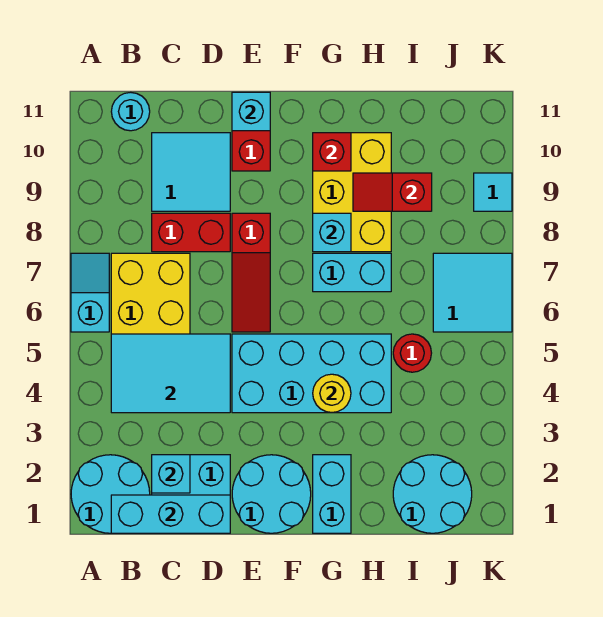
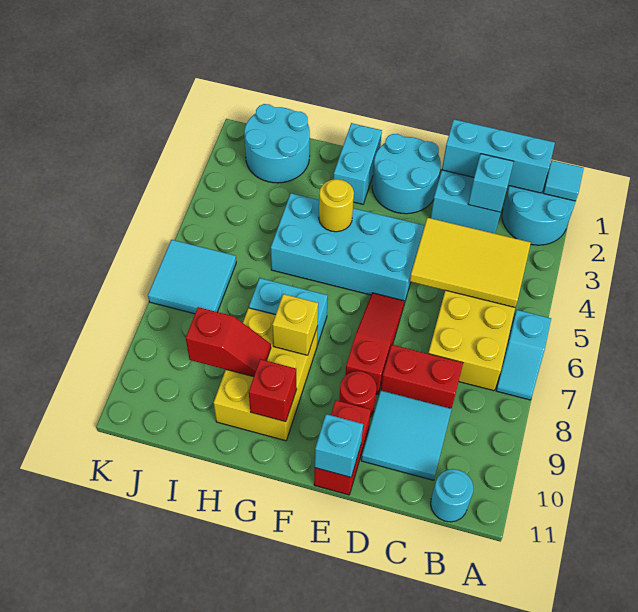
cyan tile B4:D5 level 2 -> yellow tile B4:D5 level 2
cyan brick G8 level 2 -> yellow brick G8 level 2
red round brick I5 level 1 -> red round brick E9 level 1
cyan tile K9 level 1 -> cyan tile A1 level 2

